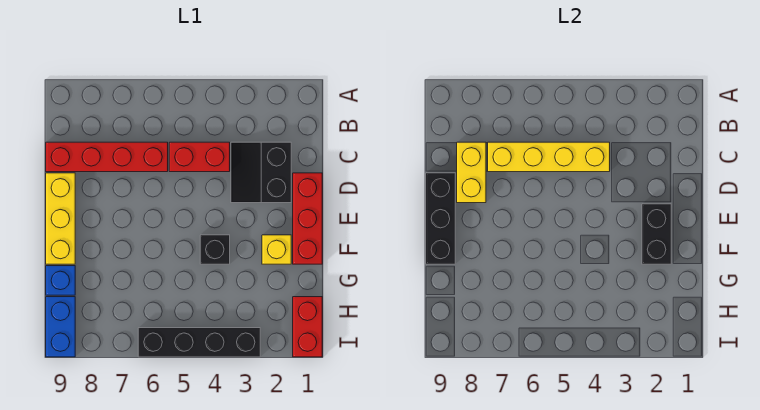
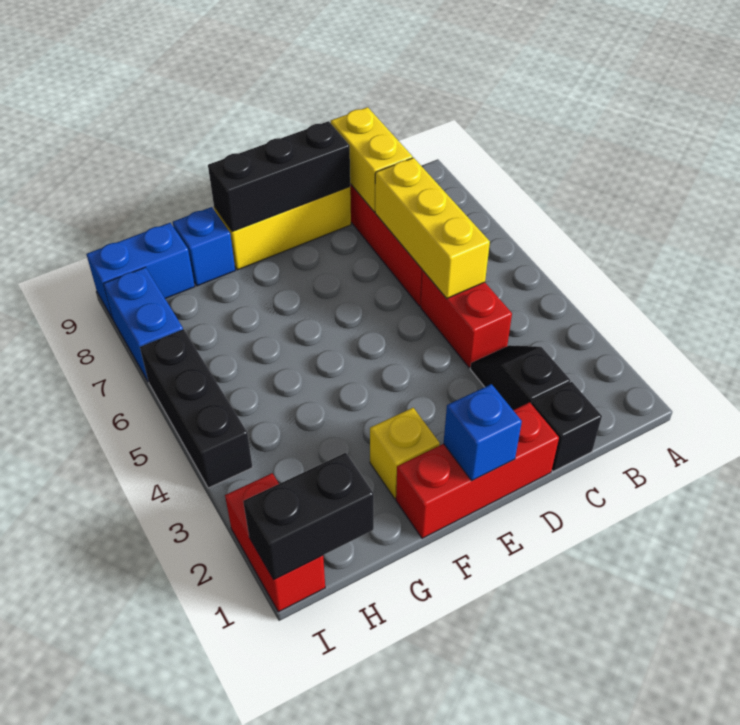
black slope C2:D3 level 1 top 2 -> black slope C2:C3 level 1 top 2
yellow brick C4:C7 level 2 -> yellow brick C5:C7 level 2
yellow brick C8:D8 level 2 -> yellow brick C8:C9 level 2
none -> blue brick E1 level 2
black brick E2:F2 level 2 -> black brick H1:I1 level 2
black brick F4 level 1 -> black brick C1 level 1
red brick H1:I1 level 1 -> red brick I1:I2 level 1
black brick I3:I6 level 1 -> black brick I4:I6 level 1
none -> blue brick I7:I8 level 1

